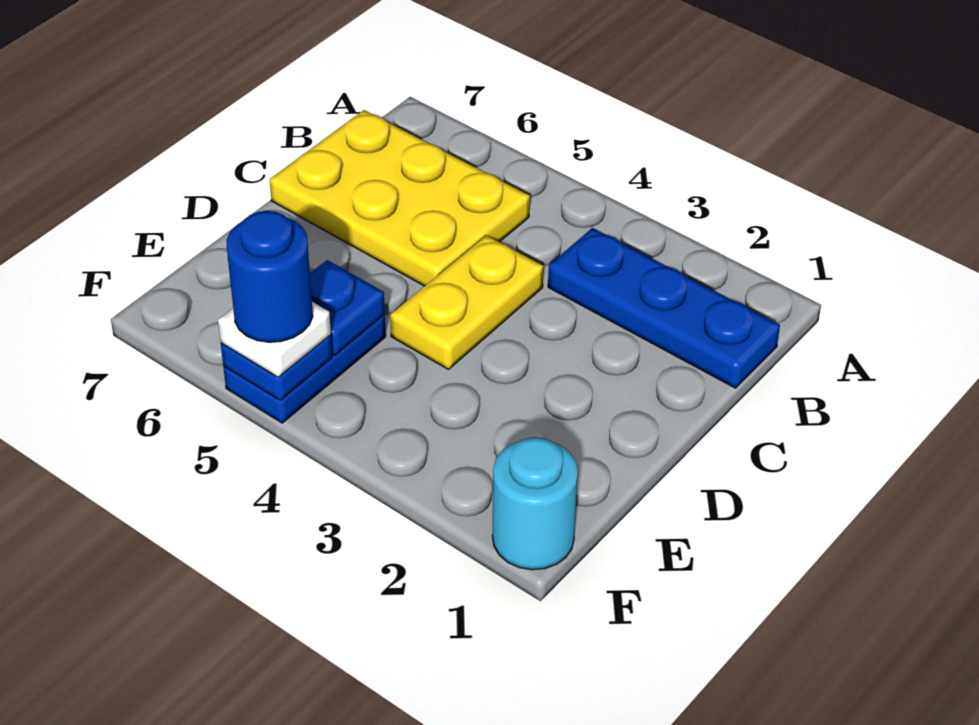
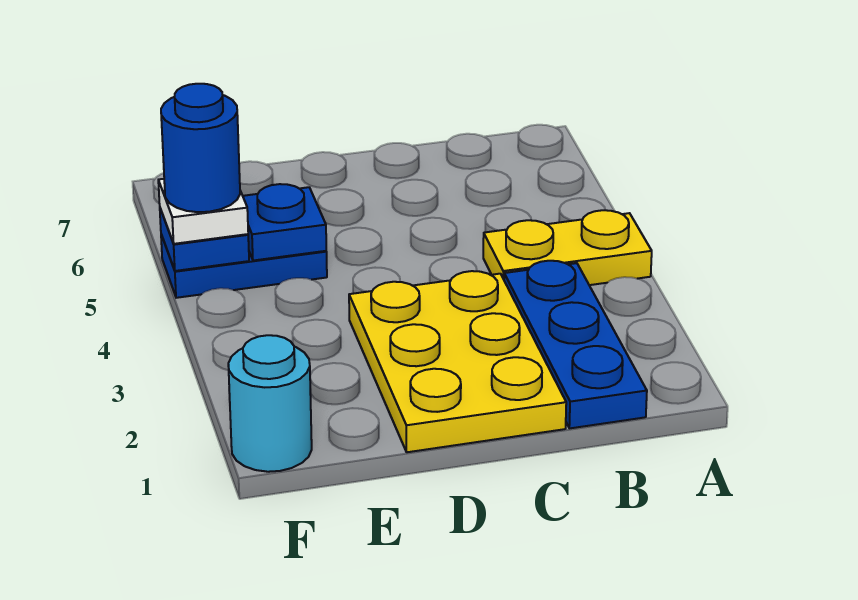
yellow plate B5:C7 level 1 -> yellow plate C1:D3 level 1
yellow plate C4:D4 level 1 -> yellow plate A4:B4 level 1

